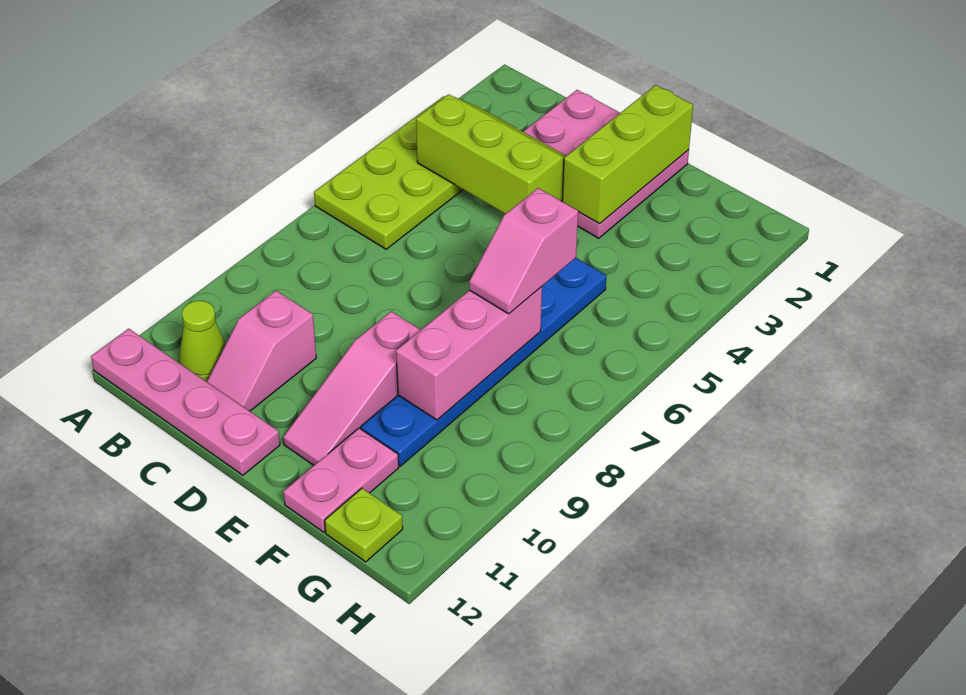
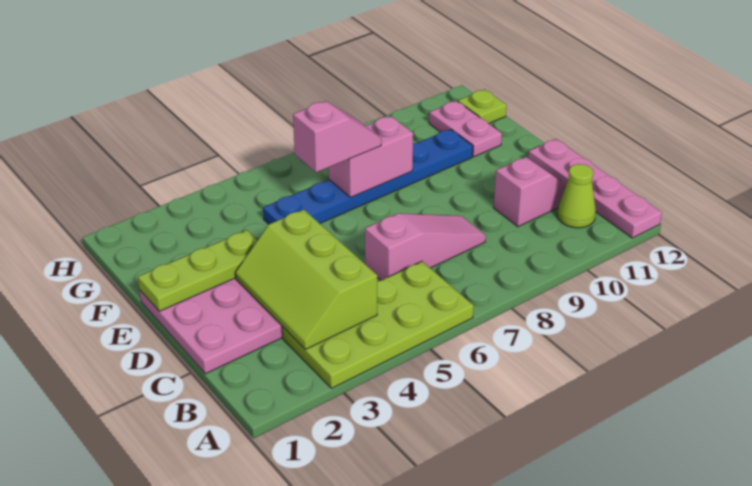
lime brick E1:E3 level 2 -> lime plate E1:E3 level 2
pink slope E9:E11 level 1 top 9 -> pink slope C6:C8 level 1 top 6
pink brick F7:F9 level 2 -> pink brick F7:F8 level 2
pink plate F11:F12 level 1 -> pink plate F11:G11 level 1

